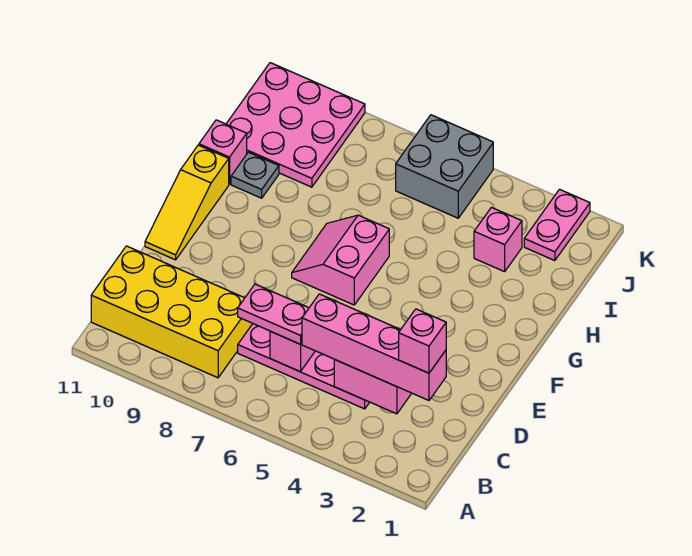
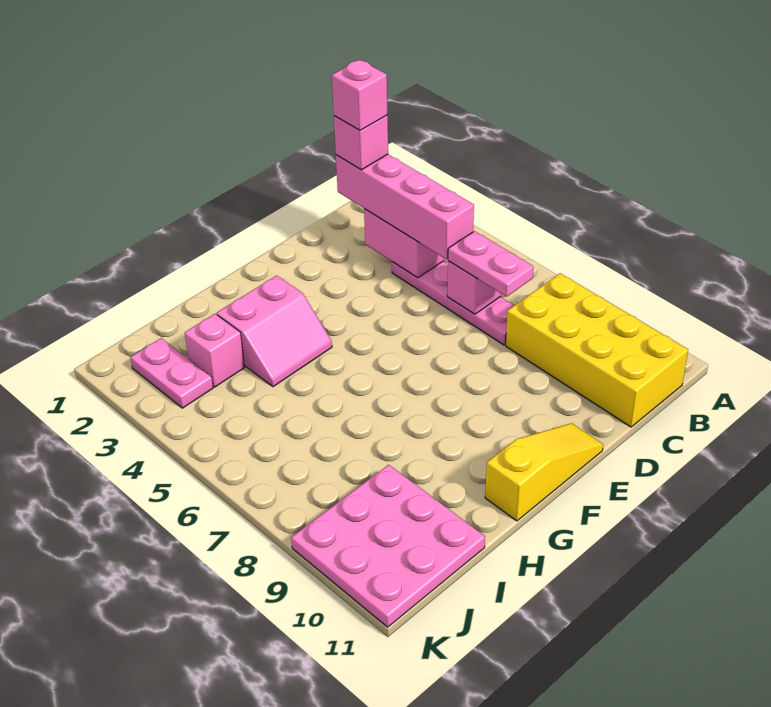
pink slope F6:G7 level 1 top 6 -> pink slope G3:H4 level 1 top 3
grey plate H10 level 1 -> none
pink brick H11 level 1 -> pink brick C2 level 5
pink plate J2:K2 level 1 -> pink plate J2:J3 level 1
grey brick J5:K6 level 1 -> none

